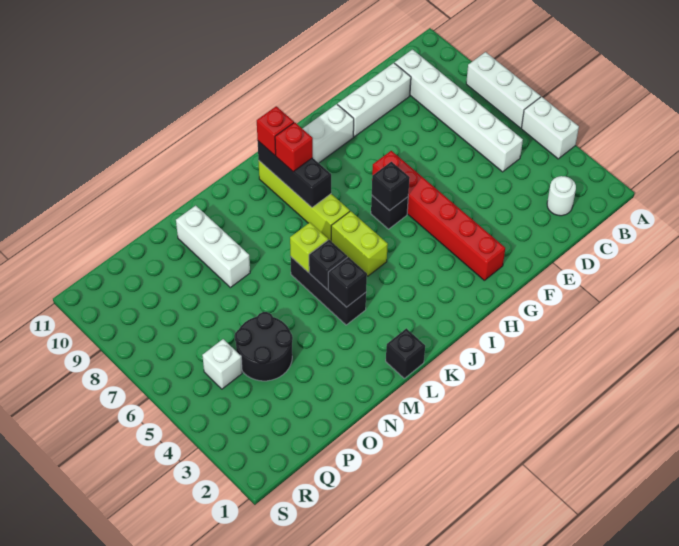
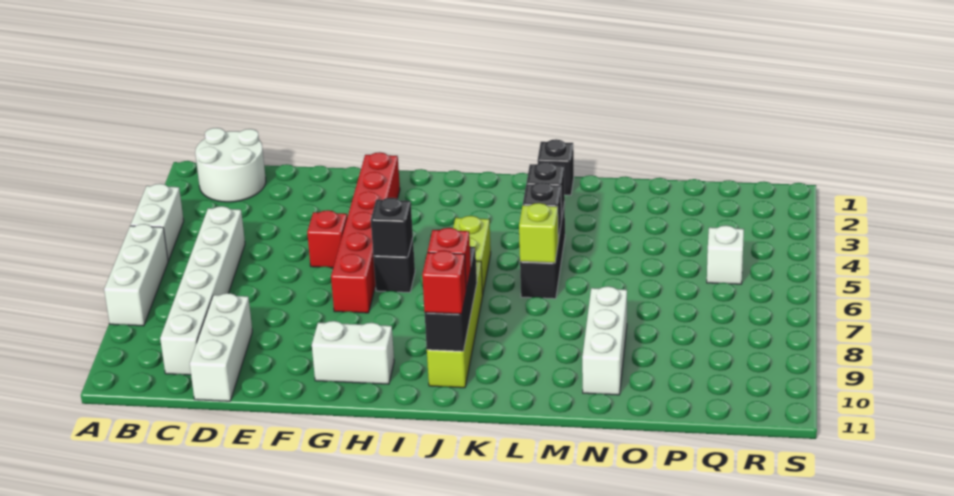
white round brick C2 level 1 -> white round brick B1:C2 level 1
white brick D10:F10 level 1 -> white brick D9:D11 level 1
none -> red brick F5 level 1
black round brick O4:P5 level 1 -> none

